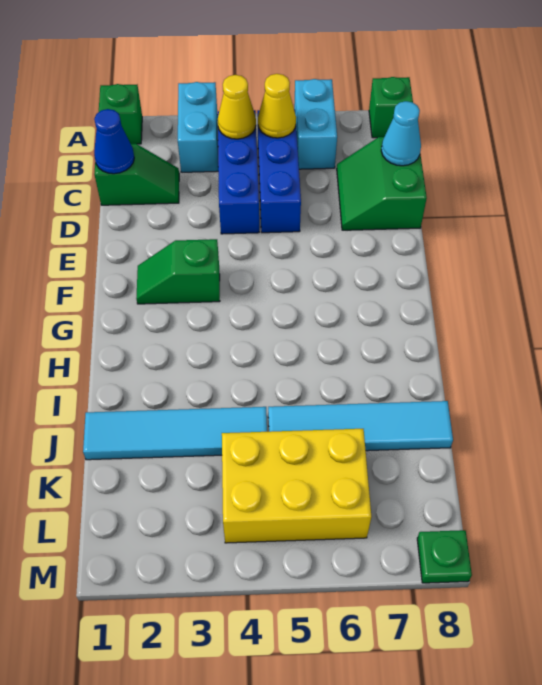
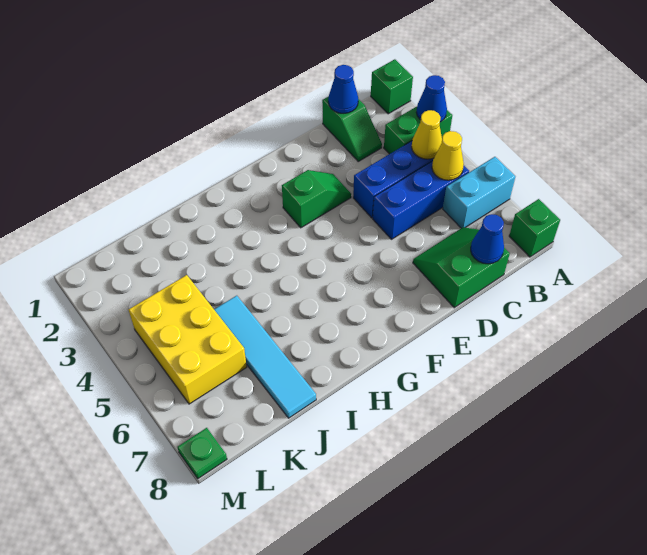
cyan brick A3:B3 level 1 -> green brick A3:B3 level 1
none -> blue cone A3 level 2
cyan cone C8 level 2 -> blue cone C8 level 2
green slope F2:F3 level 1 top 3 -> green slope E3:F3 level 1 top F
cyan tile J1:J4 level 1 -> none

